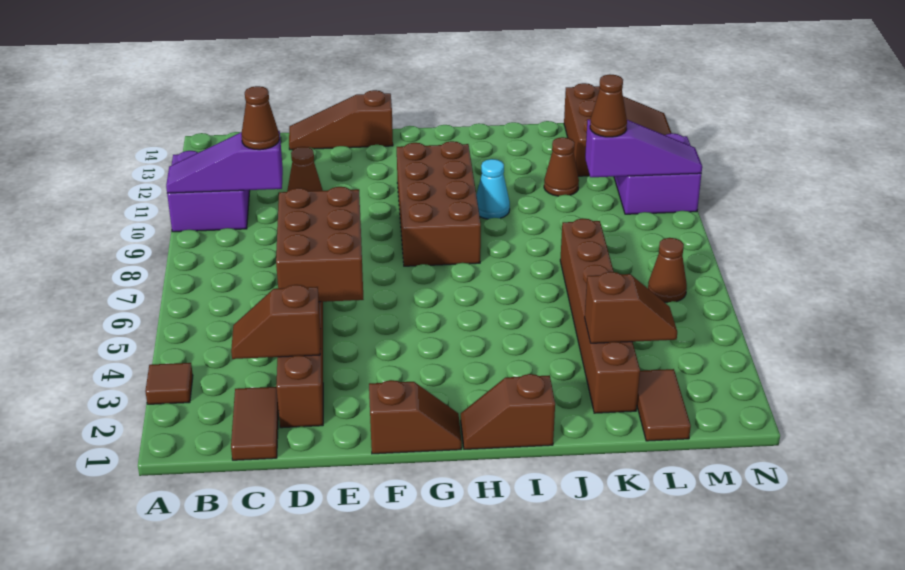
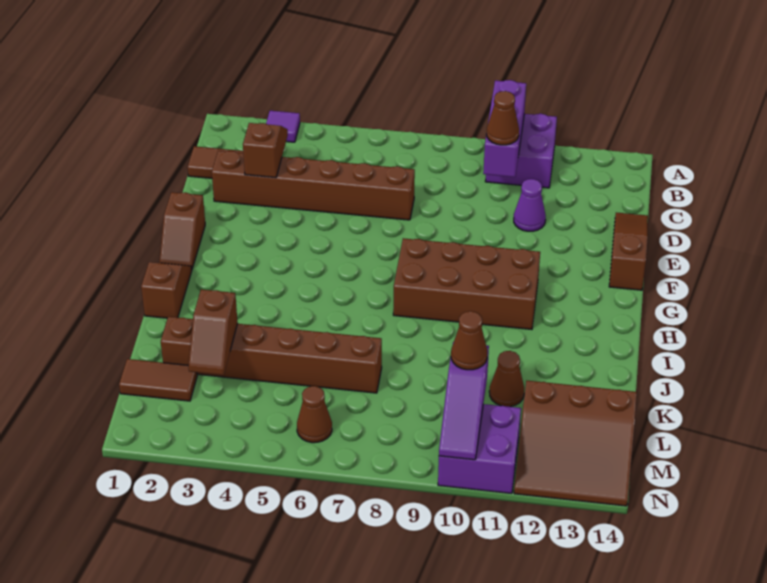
brown tile A3 level 1 -> purple tile A3 level 1
purple slope A10:C10 level 2 top C -> purple brick A10:C10 level 2
brown brick D5:E7 level 2 -> none
brown cone D11 level 1 -> purple cone D11 level 1
cyan cone I10 level 1 -> none

